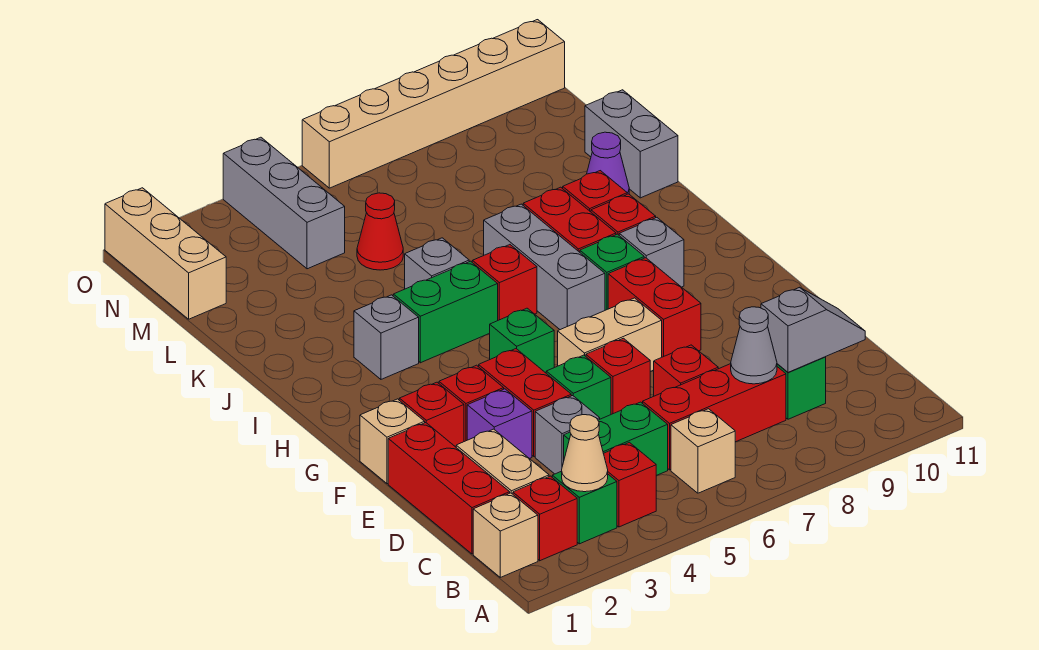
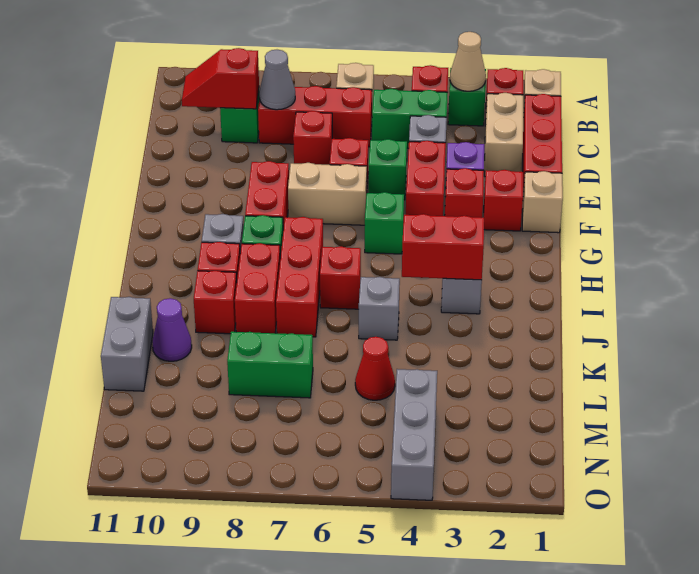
grey slope C9:C10 level 2 top 9 -> red slope C9:C10 level 2 top 9
grey brick H7:J7 level 1 -> red brick H7:J7 level 1
none -> red brick I3:I4 level 2
green brick I4:I5 level 1 -> green brick L7:L8 level 1
tan brick M1:O1 level 1 -> none
tan brick O6:O11 level 1 -> none

